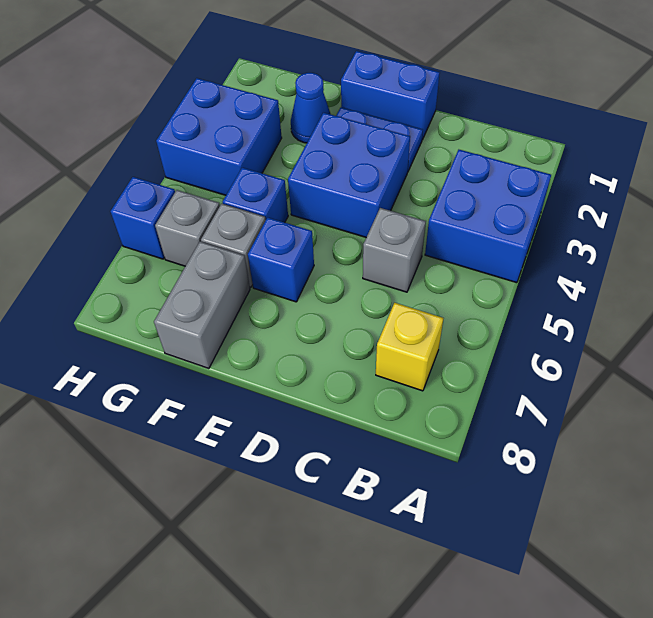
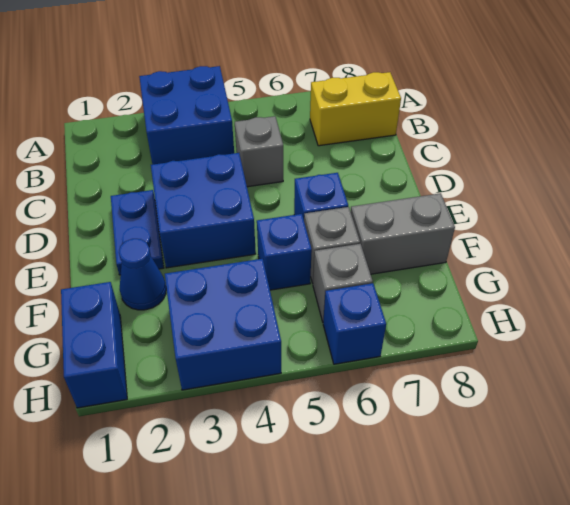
yellow brick B7 level 1 -> yellow brick B7:B8 level 1
blue brick D1:E1 level 1 -> blue brick G1:H1 level 1

